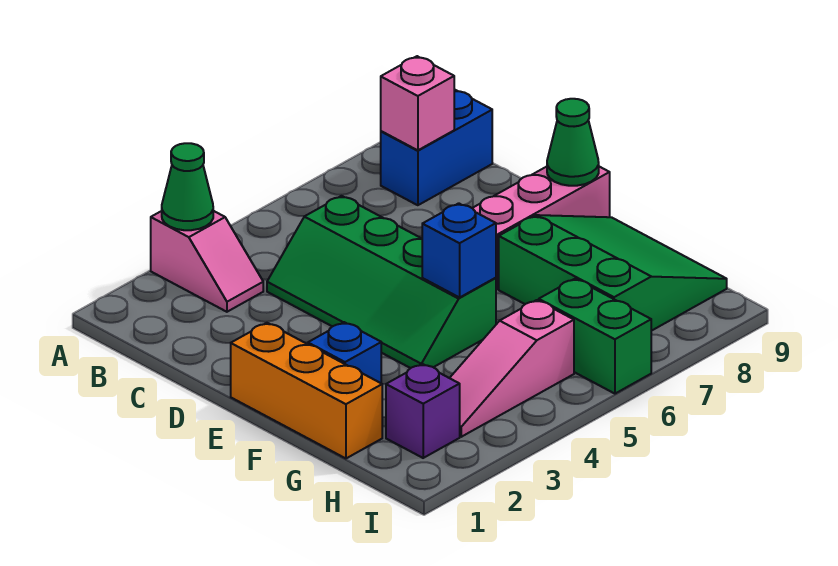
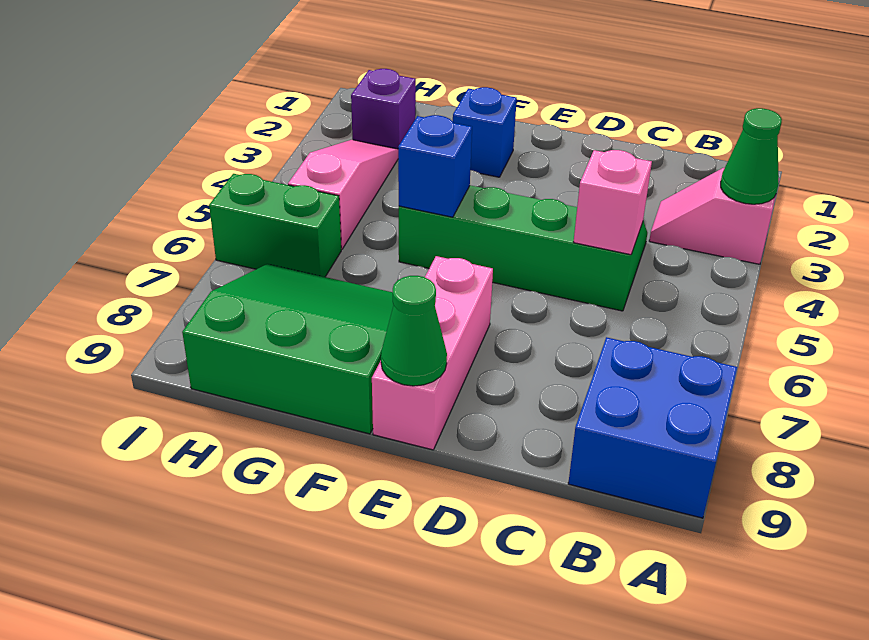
blue brick B8:B9 level 1 -> blue brick A8:B9 level 1
pink brick B8 level 2 -> pink brick C5 level 2
orange brick E1:G1 level 1 -> none
green slope F7:H9 level 1 top 7 -> green slope F7:H9 level 1 top 9

